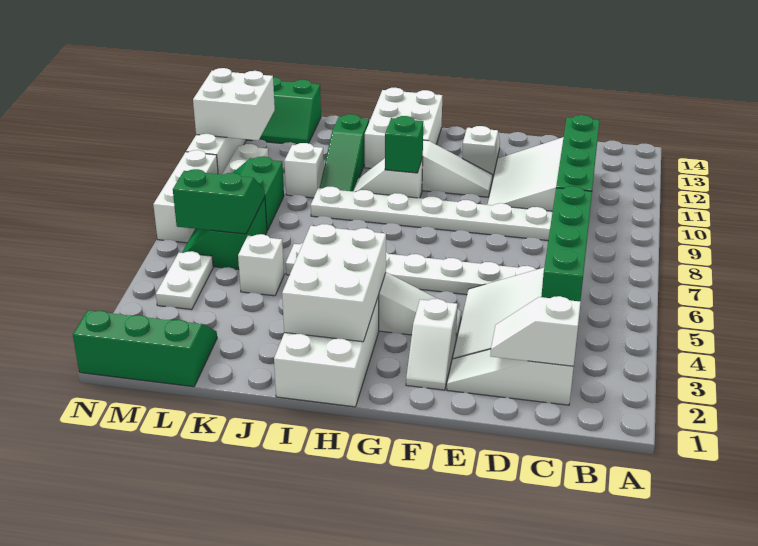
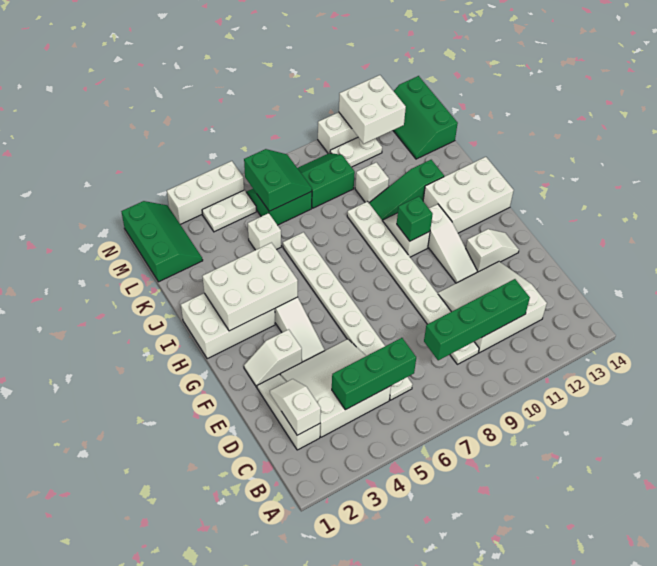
green brick C4:C7 level 2 -> green brick C4:C6 level 2
white brick N7:N9 level 1 -> white brick N3:N5 level 1

